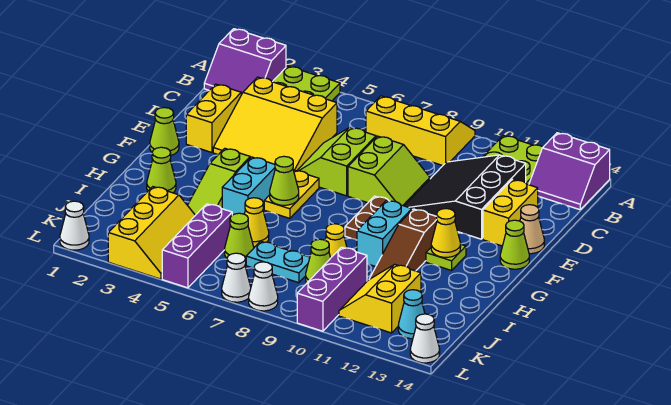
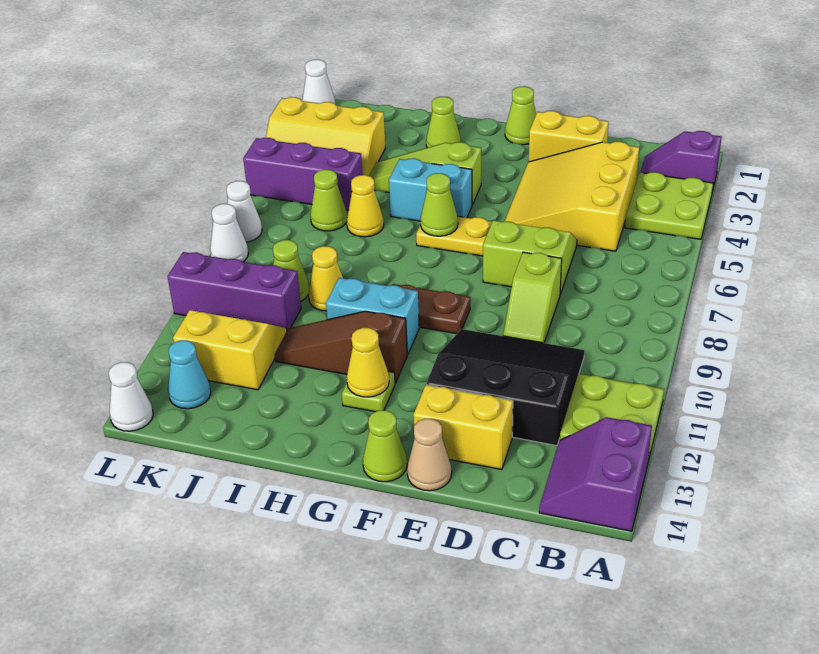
purple slope A1:B2 level 1 top A -> purple slope A2:B2 level 1 top A
yellow slope A7:B9 level 1 top B -> none
lime slope D8:E9 level 1 top 8 -> lime slope D8:D9 level 1 top 8
cyan plate J7:J8 level 1 -> none

